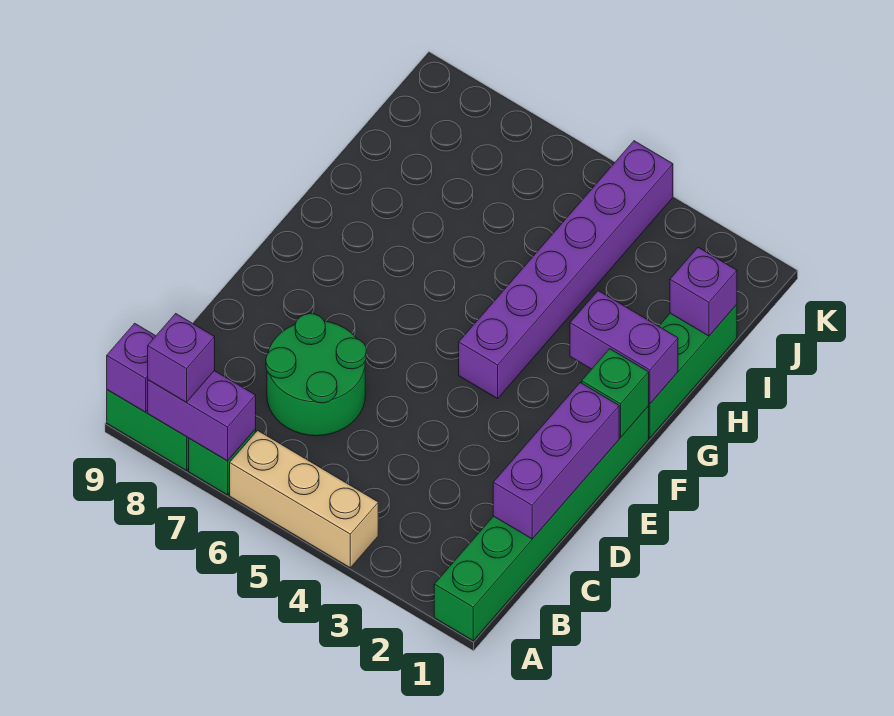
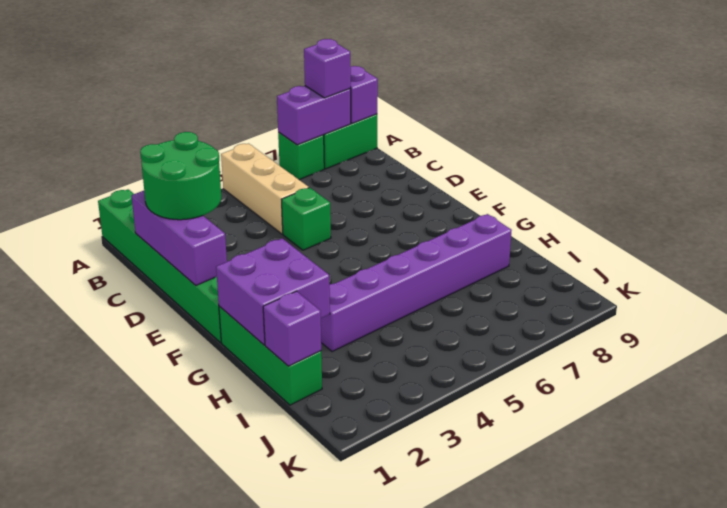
tan brick A4:A6 level 1 -> tan brick A5:C5 level 1
green round brick C6:D7 level 1 -> green round brick C1:D2 level 3
green brick F1 level 2 -> green brick D5 level 1
purple brick F4:K4 level 1 -> purple brick H3:H8 level 1
purple brick G1:G2 level 2 -> purple brick G1:H2 level 2

